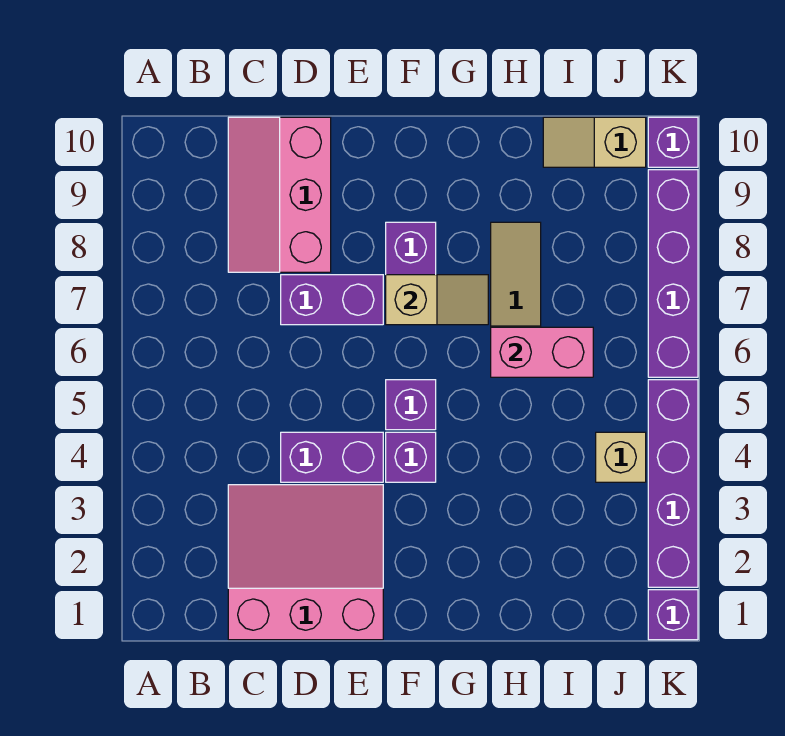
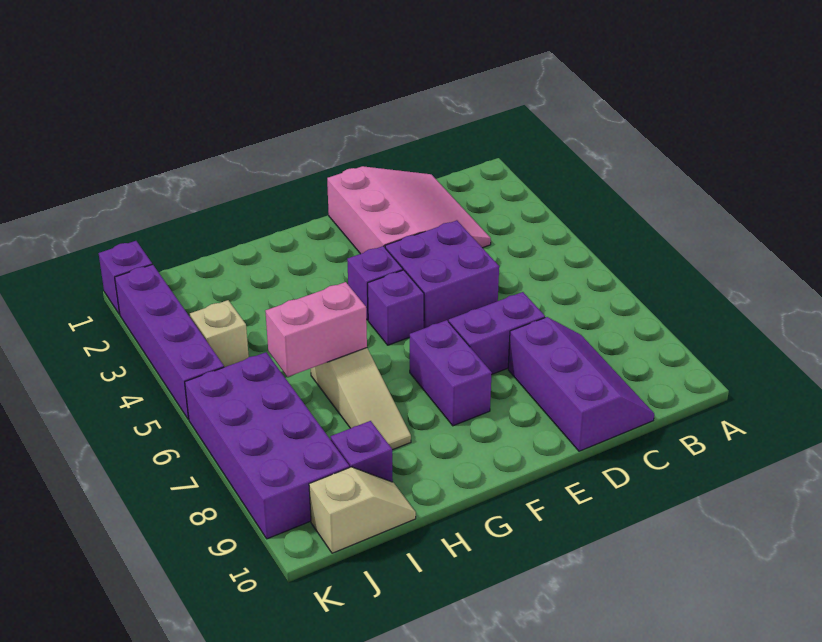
pink slope C1:E3 level 1 top 1 -> pink slope C1:E3 level 1 top E
pink slope C8:D10 level 1 top D -> purple slope C8:D10 level 1 top D
purple brick D4:E4 level 1 -> purple brick D4:E5 level 1
tan slope F7:G7 level 2 top F -> none
purple brick K6:K9 level 1 -> purple brick J6:K9 level 1
purple brick K10 level 1 -> purple brick I9 level 1

